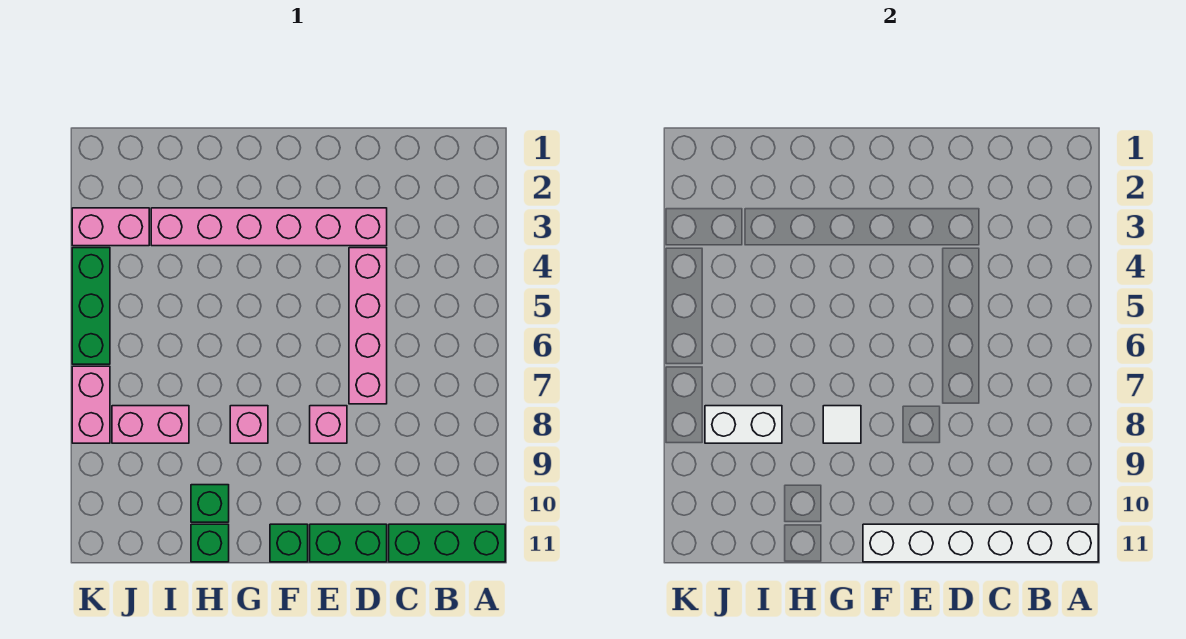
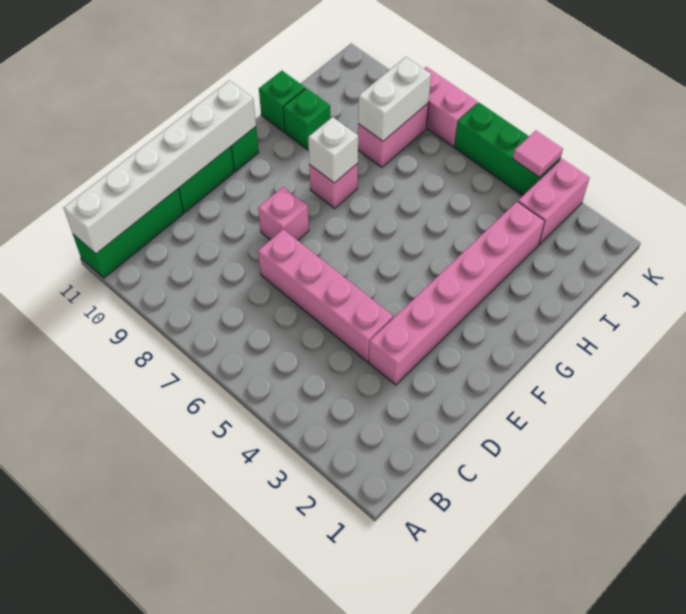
white tile G8 level 2 -> white brick G8 level 2
none -> pink tile K4 level 2

